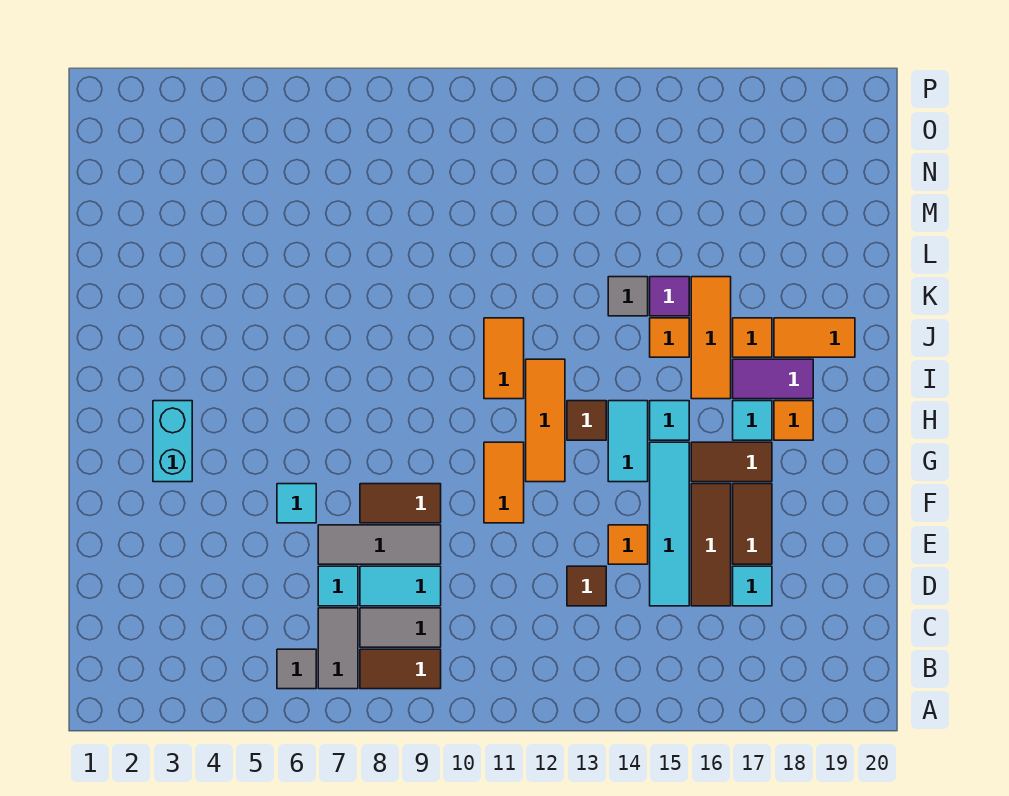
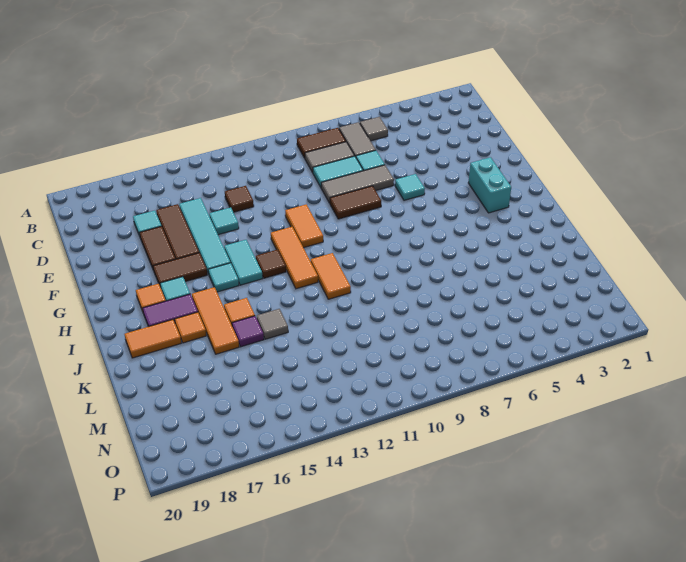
orange tile E14 level 1 -> cyan tile E14 level 1

